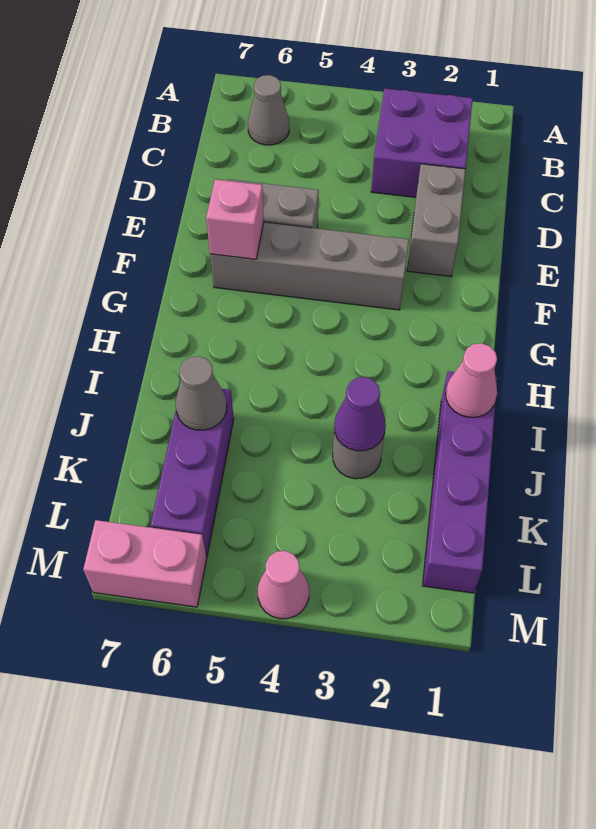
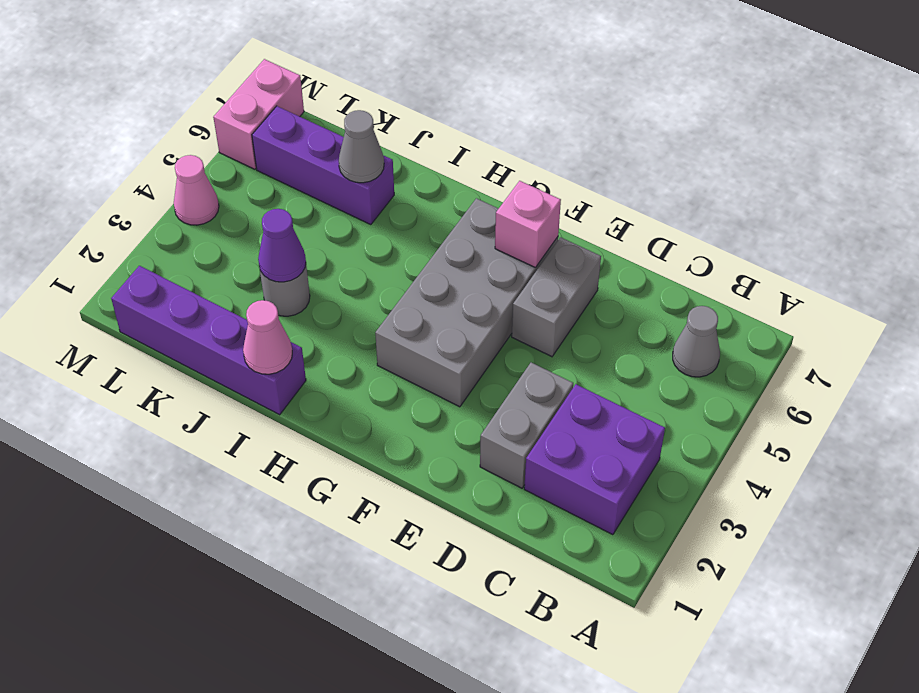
grey brick D2:E2 level 1 -> grey brick D2:D3 level 1
grey brick F3:F6 level 1 -> grey brick F3:G6 level 1

